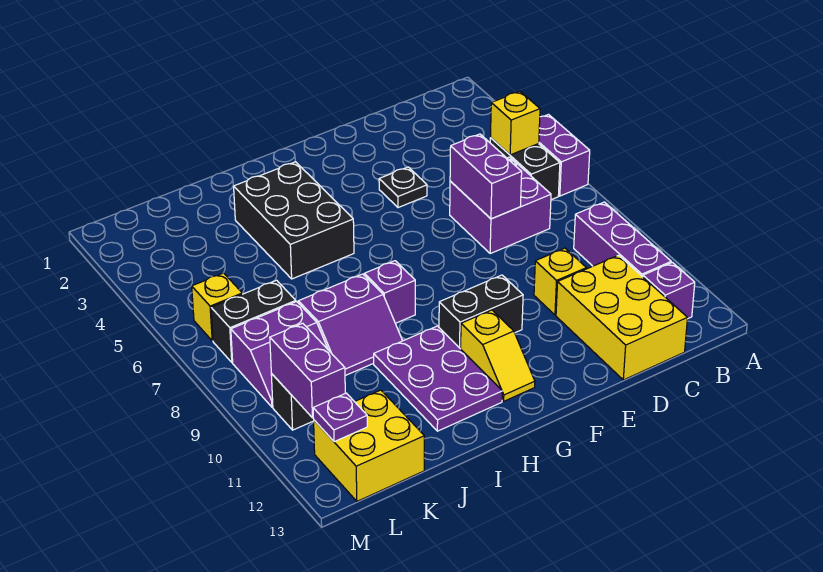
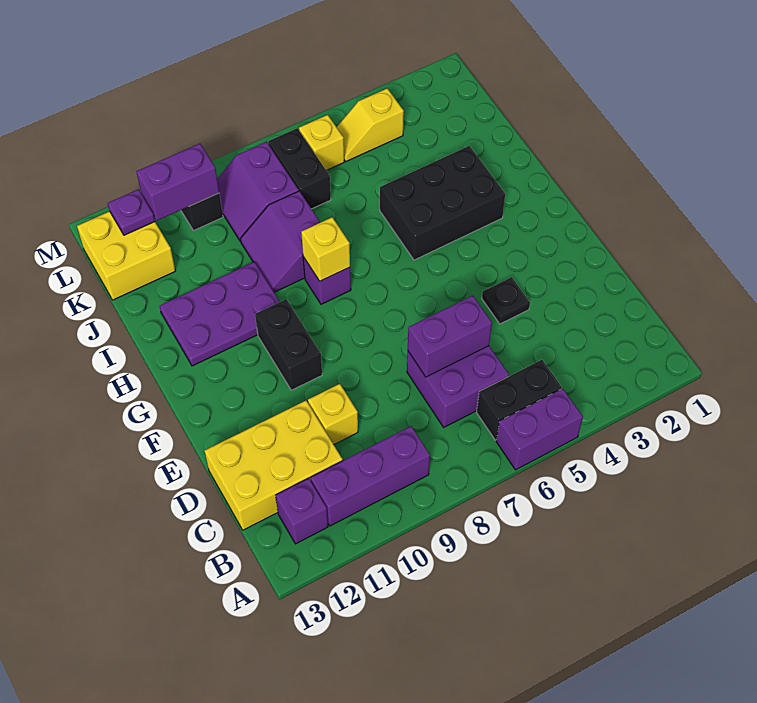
yellow brick B5 level 2 -> yellow brick H8 level 2
yellow slope G11:G12 level 1 top 11 -> yellow slope L4:L5 level 1 top 4

